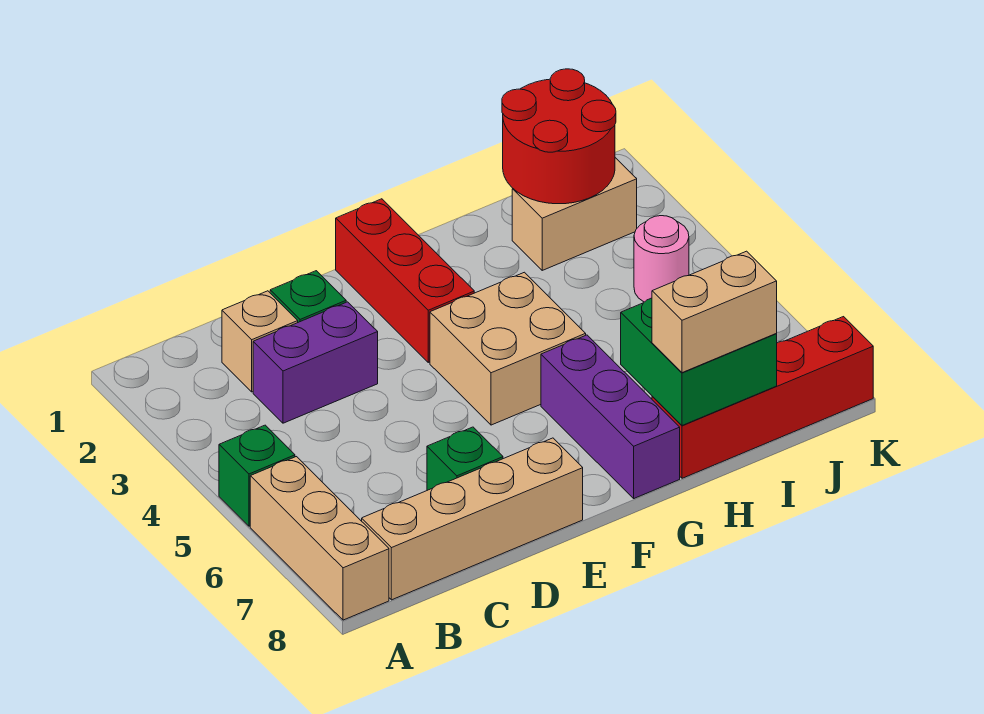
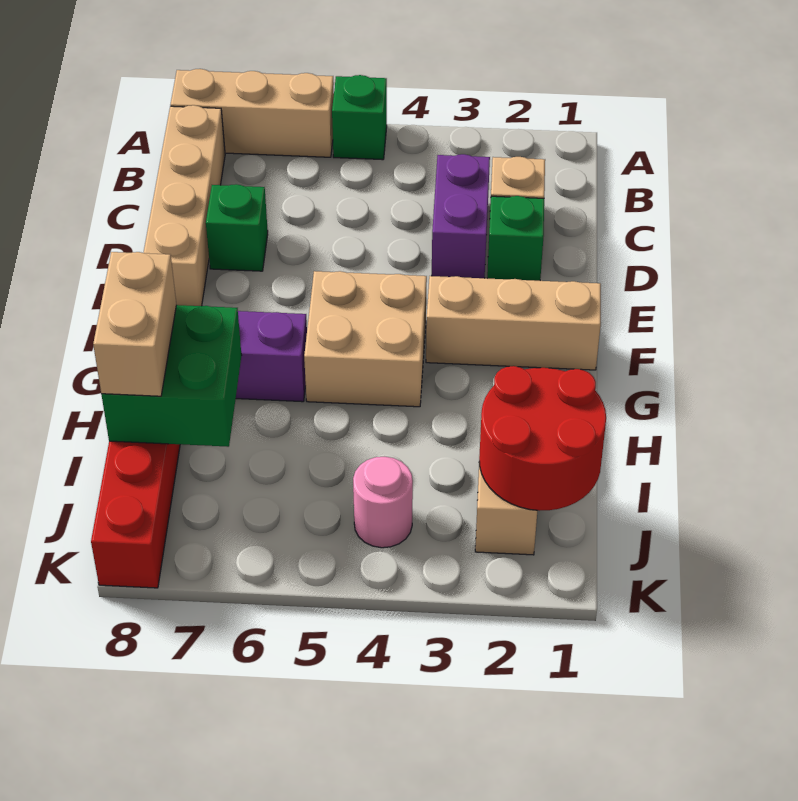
red brick F1:F3 level 1 -> tan brick F1:F3 level 1

